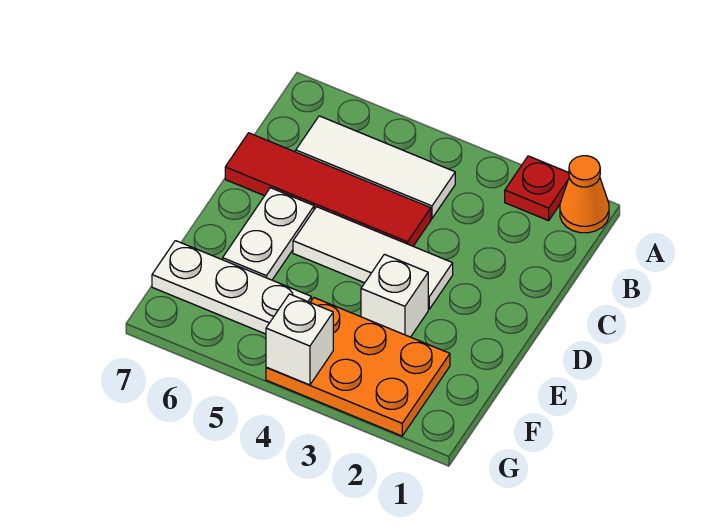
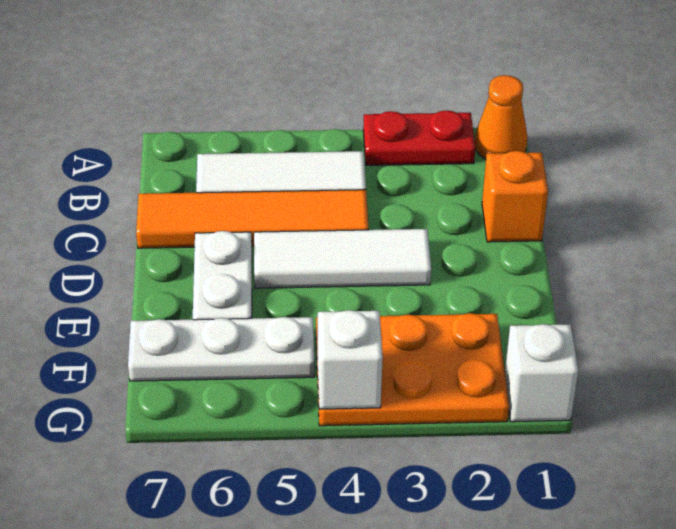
red plate A2 level 1 -> red plate A2:A3 level 1
none -> orange brick C1 level 1
red tile C4:C7 level 1 -> orange tile C4:C7 level 1
white brick E3 level 1 -> white brick G1 level 1

